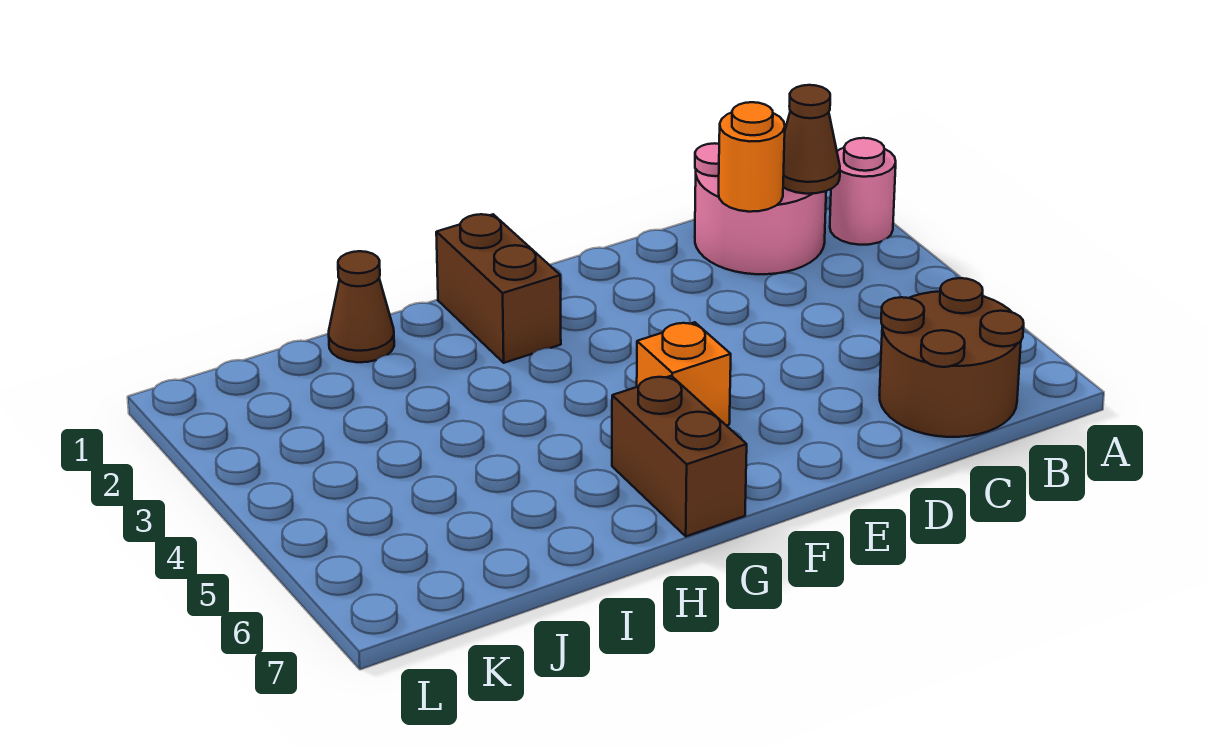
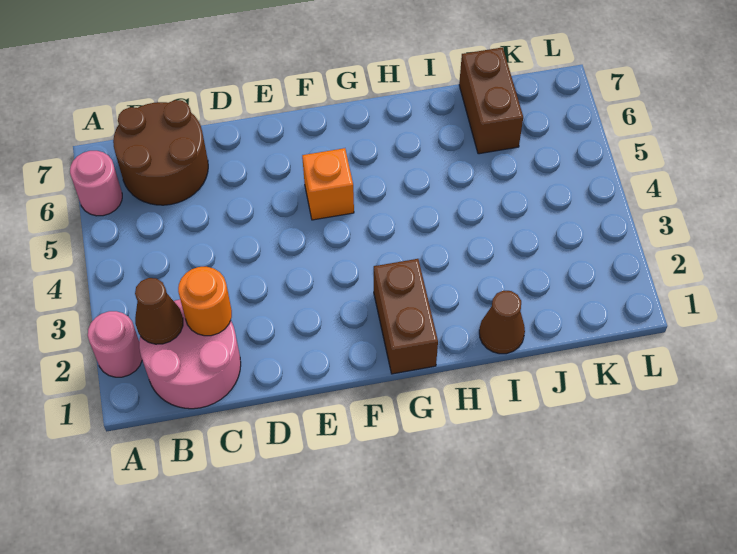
none -> pink round brick A6 level 1
brown brick G6:G7 level 1 -> brown brick J6:J7 level 1

